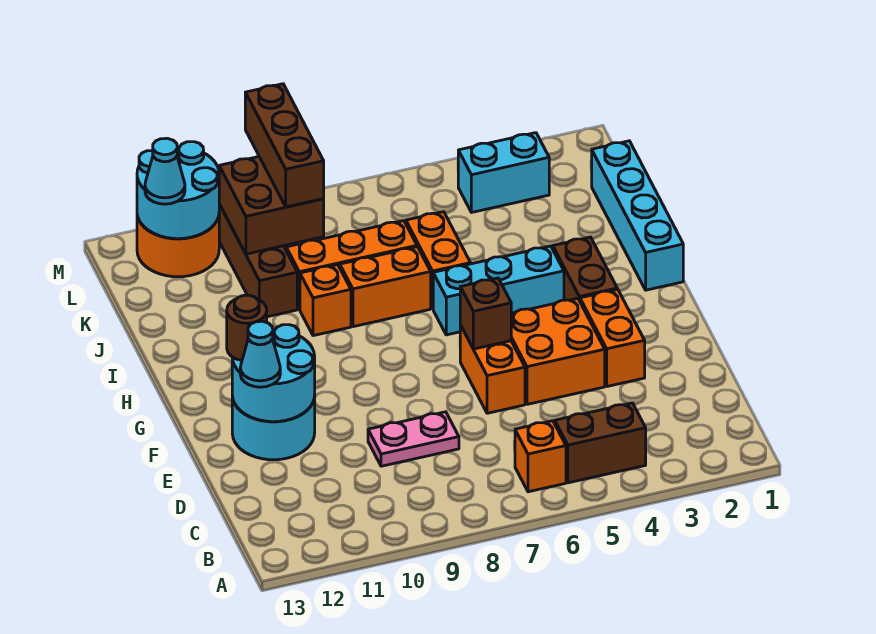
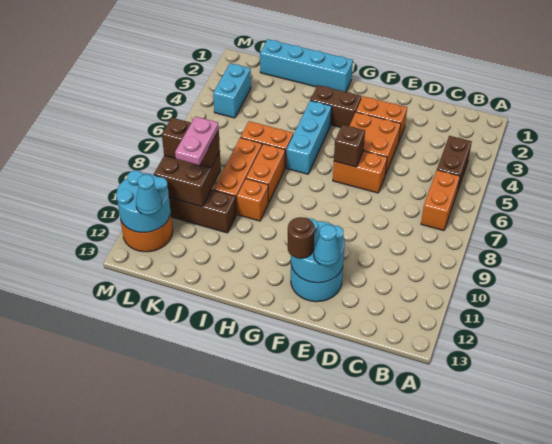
orange brick B6 level 1 -> orange brick B6:B7 level 1
pink plate D8:D9 level 1 -> pink plate K9:K10 level 4
brown brick K9:M9 level 3 -> brown brick K9:L9 level 3

